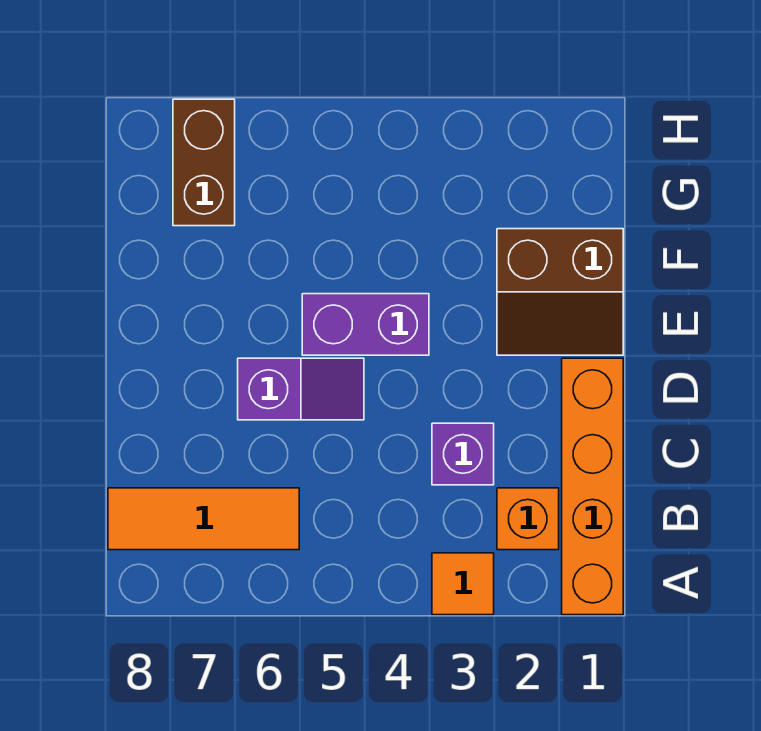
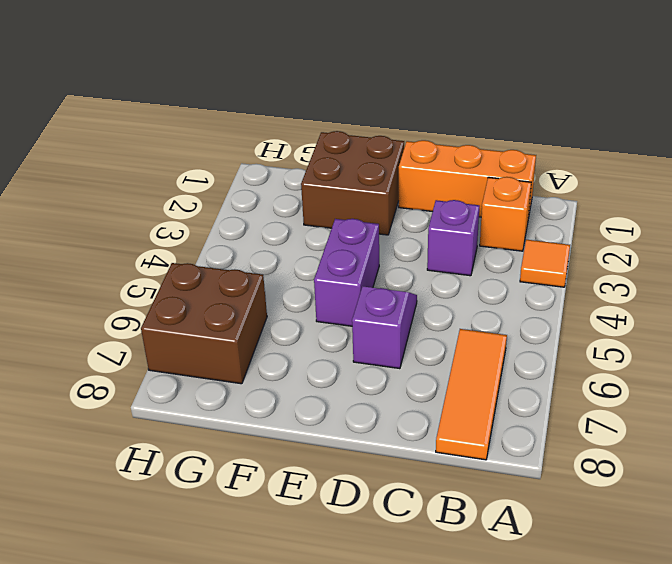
orange brick A1:D1 level 1 -> orange brick B1:D1 level 1
brown slope E1:F2 level 1 top F -> brown brick E1:F2 level 1
brown brick G7:H7 level 1 -> brown brick G6:H7 level 1

